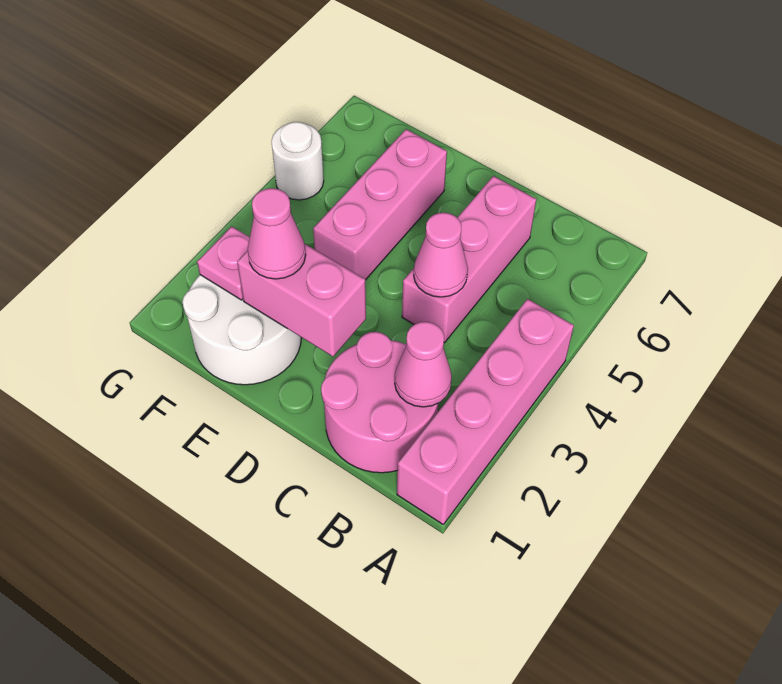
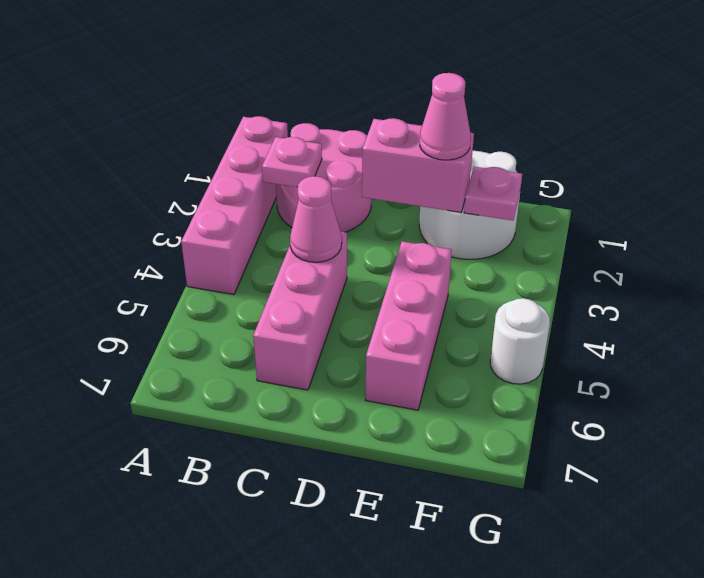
pink cone B2 level 2 -> pink plate B2 level 2

